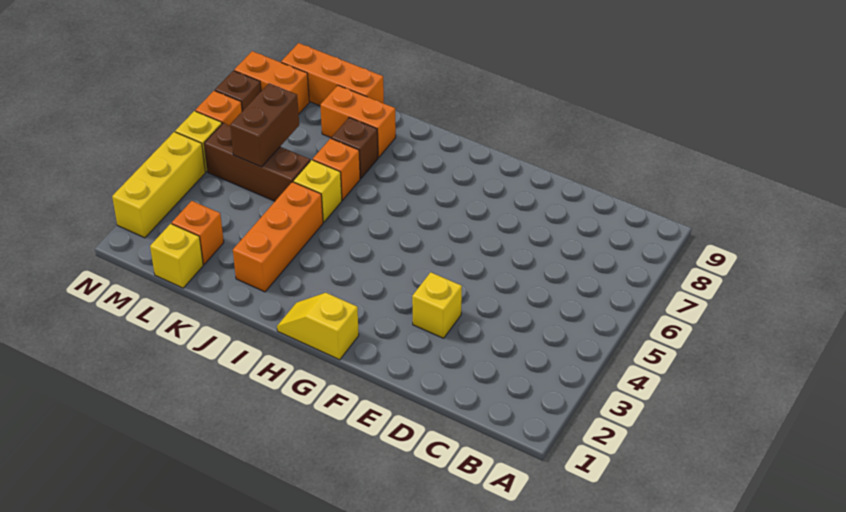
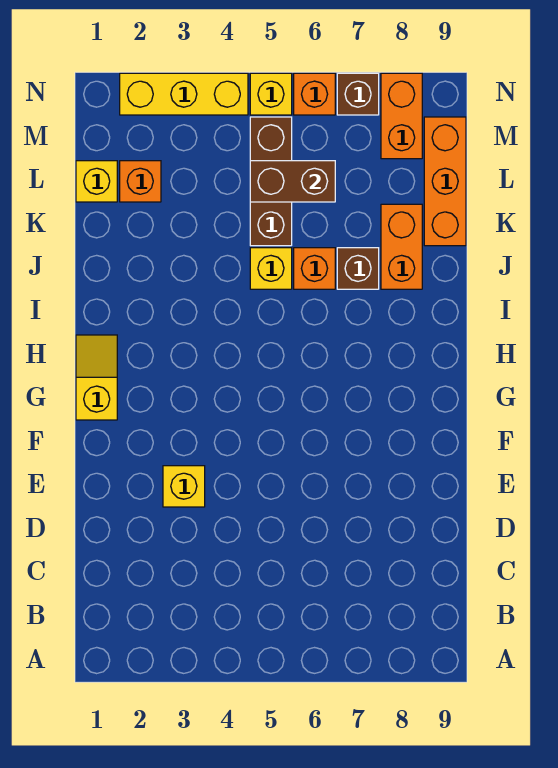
orange brick J2:J4 level 1 -> none

